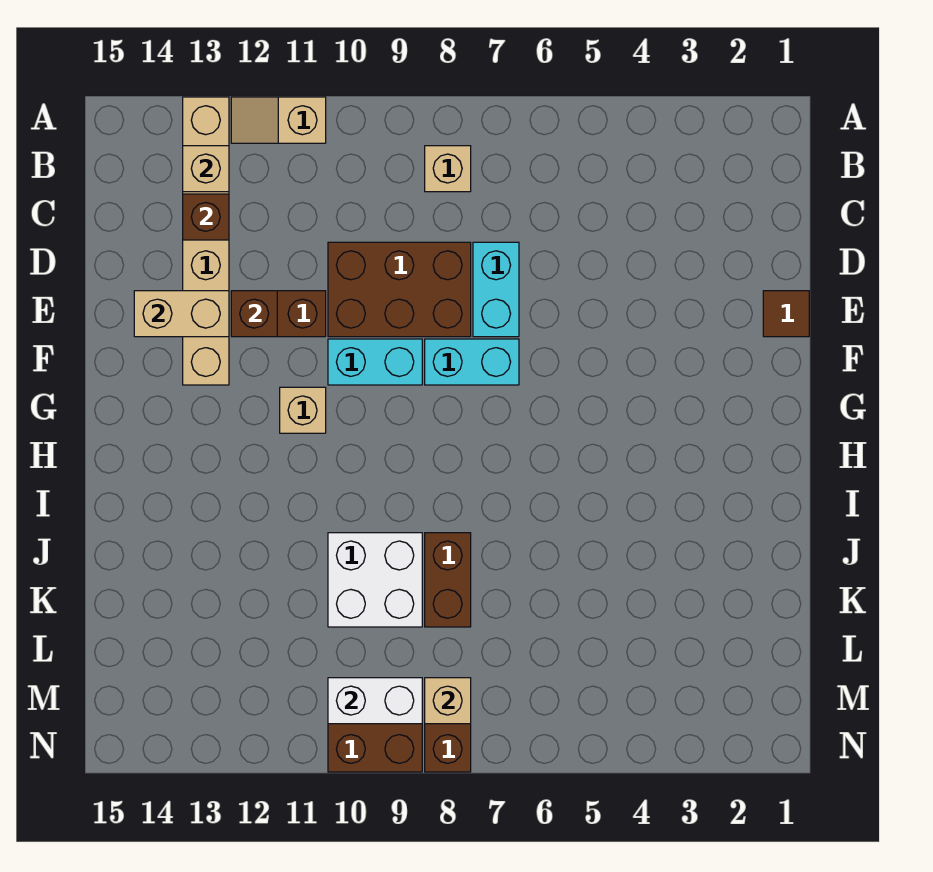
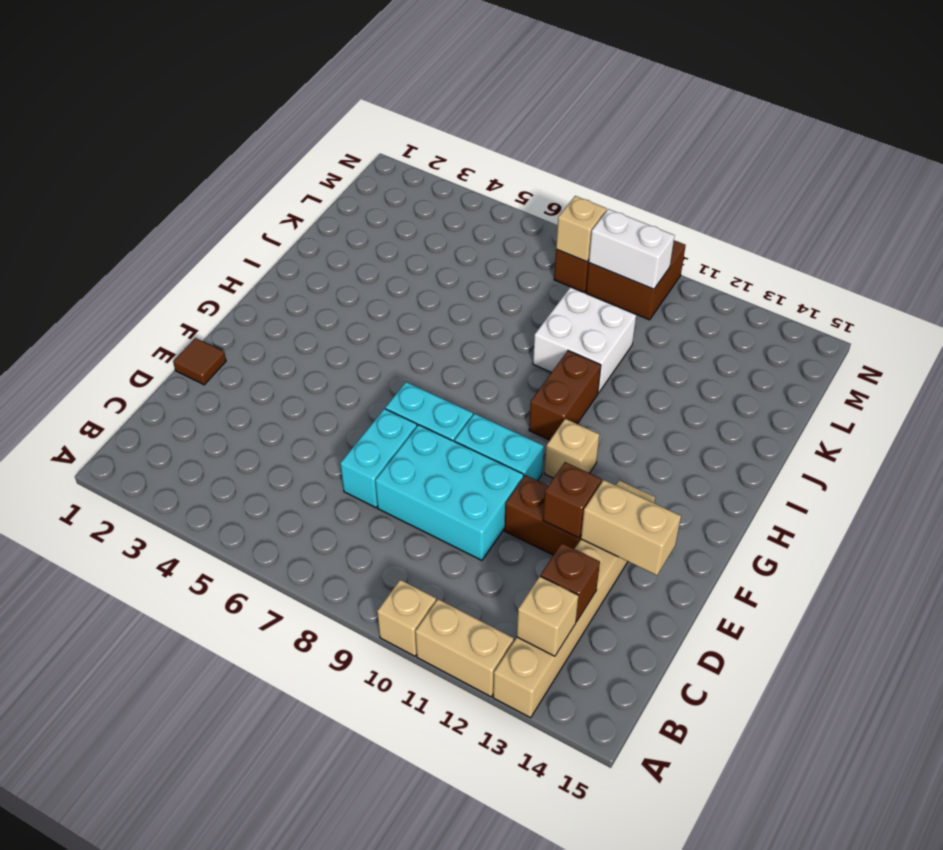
tan slope A11:A12 level 1 top 11 -> tan brick A11:A12 level 1
tan brick B8 level 1 -> tan brick A10 level 1
brown brick D8:E10 level 1 -> cyan brick D8:E10 level 1
brown brick J8:K8 level 1 -> brown brick H10:I10 level 1

